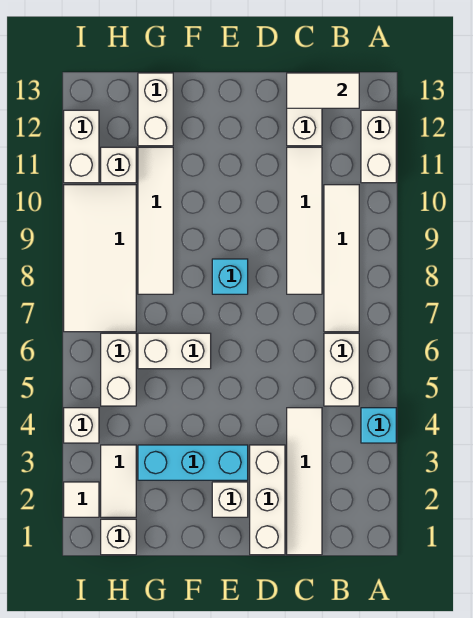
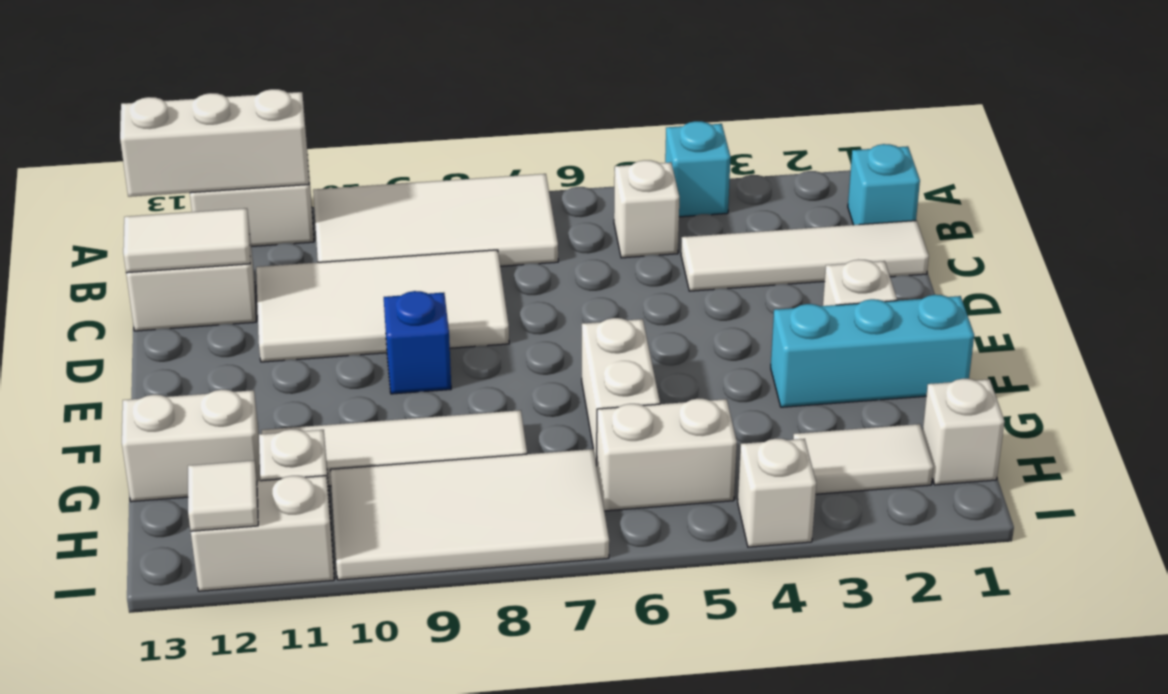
white brick B5:B6 level 1 -> white brick B5 level 1
white tile B7:B10 level 1 -> white tile A7:B10 level 1
white tile B13:C13 level 2 -> white tile C12:C13 level 2
white tile C8:C11 level 1 -> white tile C8:D11 level 1
white brick D1:D3 level 1 -> white brick A11:A13 level 2
cyan brick E3:G3 level 1 -> cyan brick F1:F3 level 1
cyan brick E8 level 1 -> cyan brick B1 level 1
none -> blue brick E9 level 1
white tile I2 level 1 -> white tile I12 level 2

